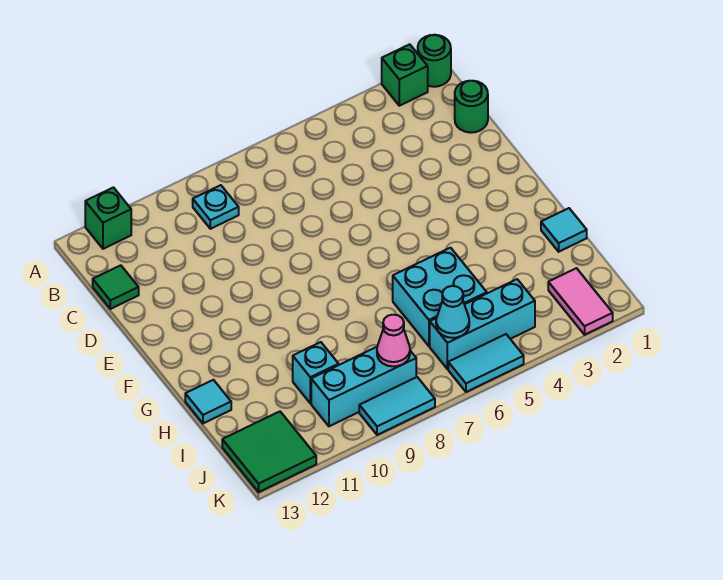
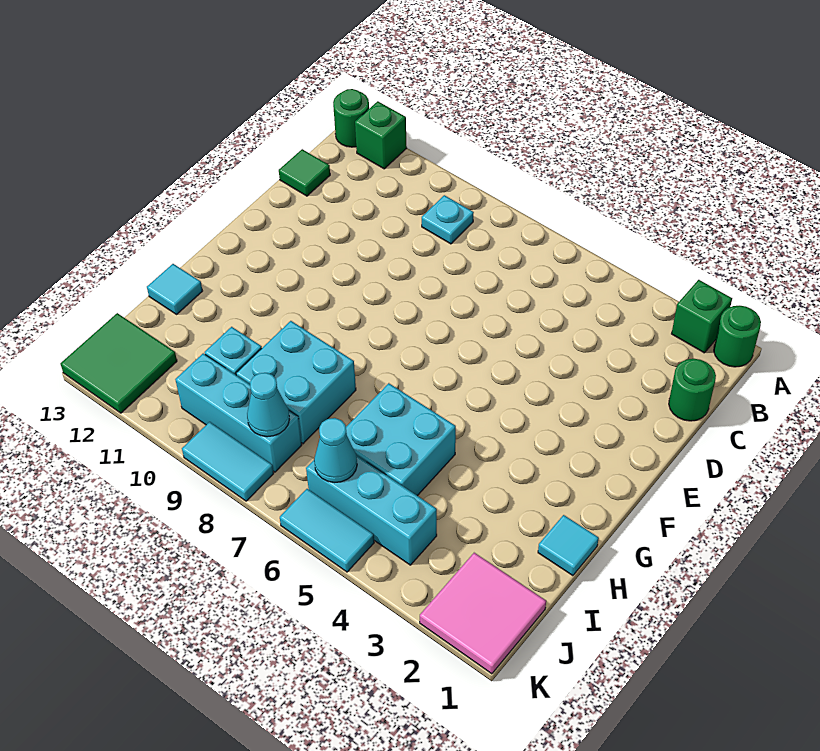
none -> green round brick A13 level 1
none -> cyan brick H8:I9 level 1
pink tile J2:K2 level 1 -> pink tile J1:K2 level 1
pink cone J8 level 2 -> cyan cone J8 level 2

